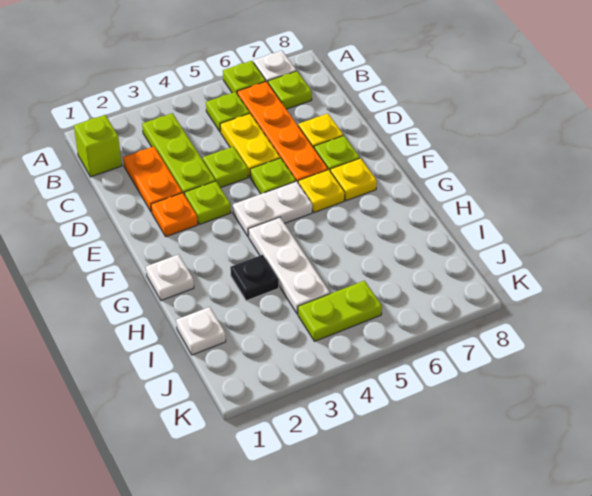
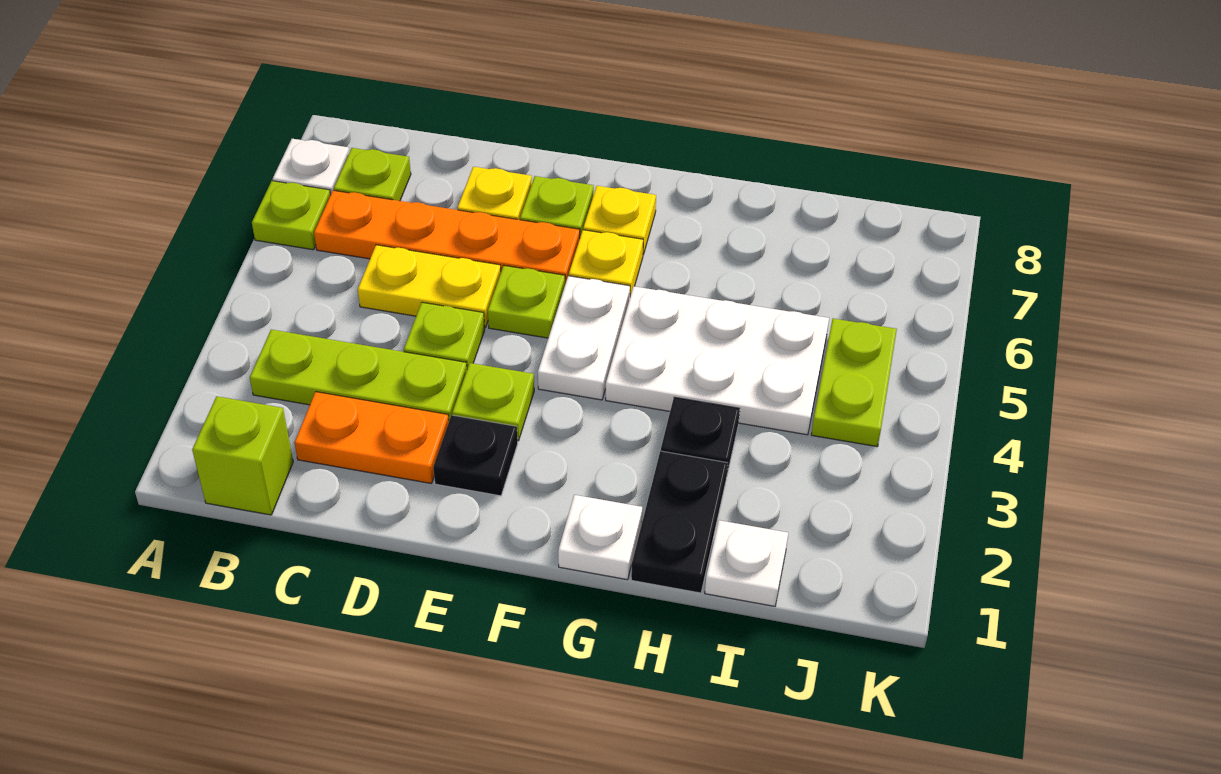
lime plate B5 level 1 -> none
orange plate E2 level 1 -> black plate E2 level 1
white plate G4:I4 level 1 -> white plate G4:I5 level 1
none -> black plate H1:H2 level 1

